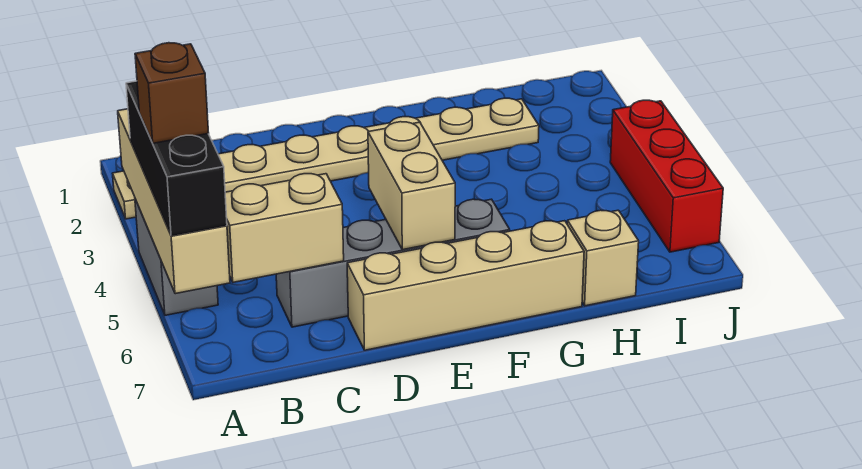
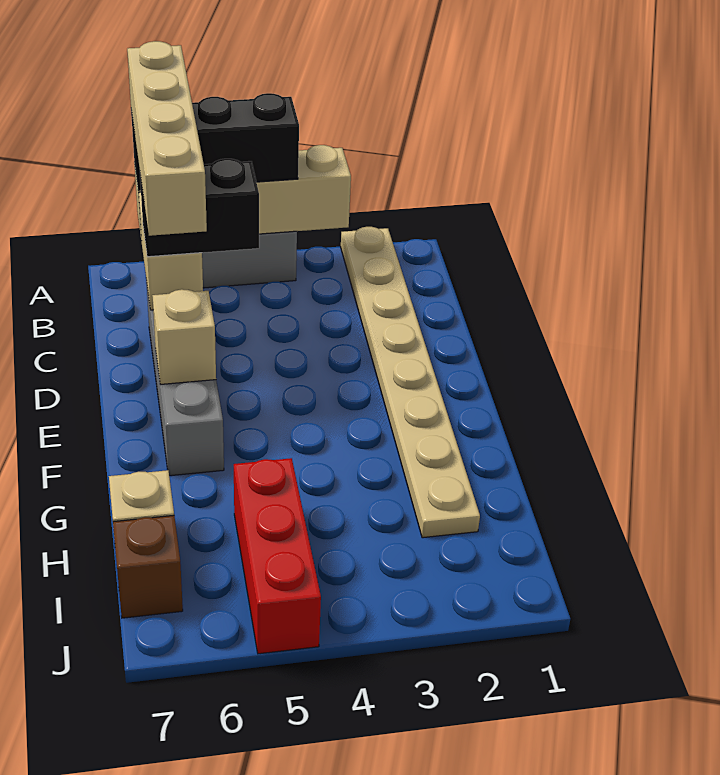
brown brick A5 level 4 -> brown brick I7 level 1
none -> black brick C5:C6 level 3
tan brick D7:G7 level 1 -> tan brick A6:D6 level 4
tan brick E5:E6 level 2 -> tan brick E6 level 2
red brick J4:J6 level 1 -> red brick H5:J5 level 1

